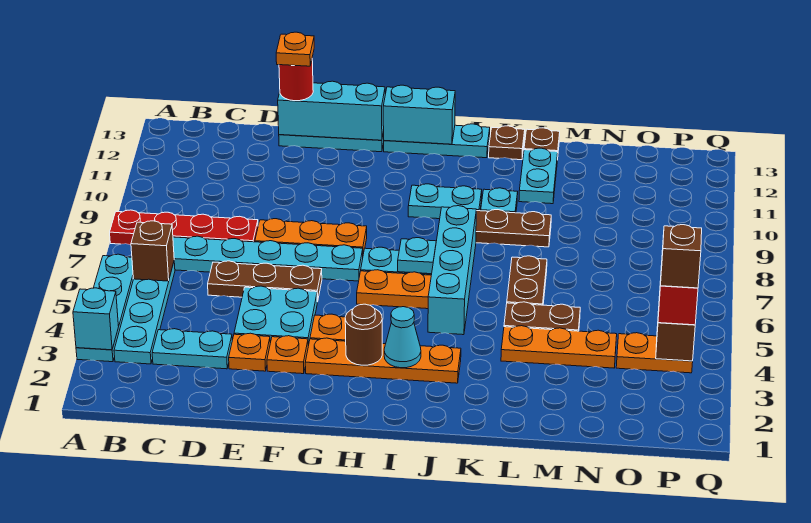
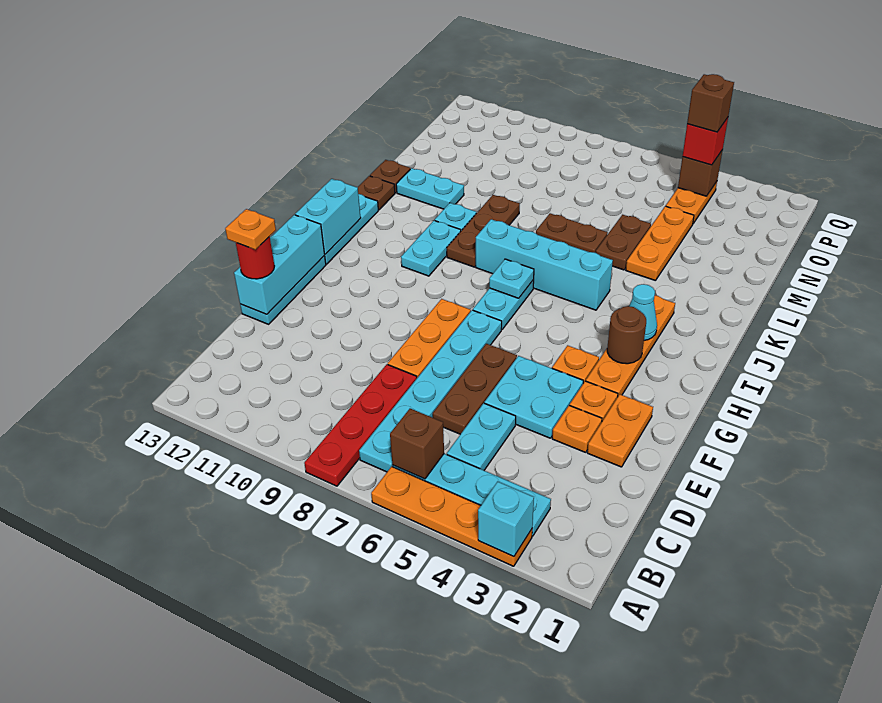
cyan plate A3:A6 level 1 -> orange plate A3:A6 level 1
cyan plate C3:D3 level 1 -> cyan plate C5:D5 level 1
orange plate H6:I6 level 1 -> orange plate E2:F2 level 1

